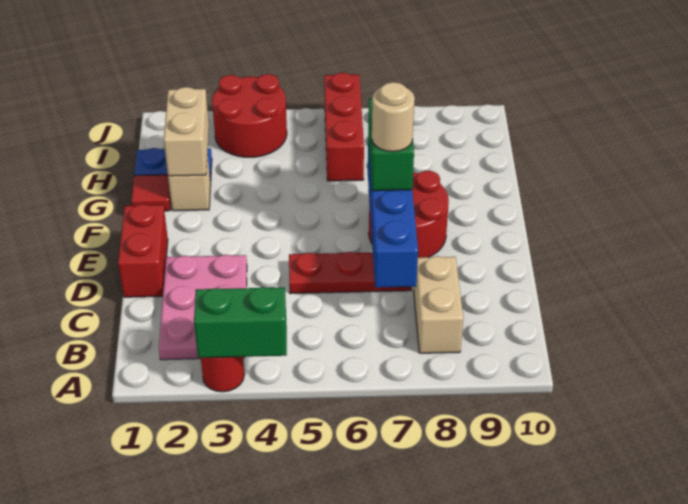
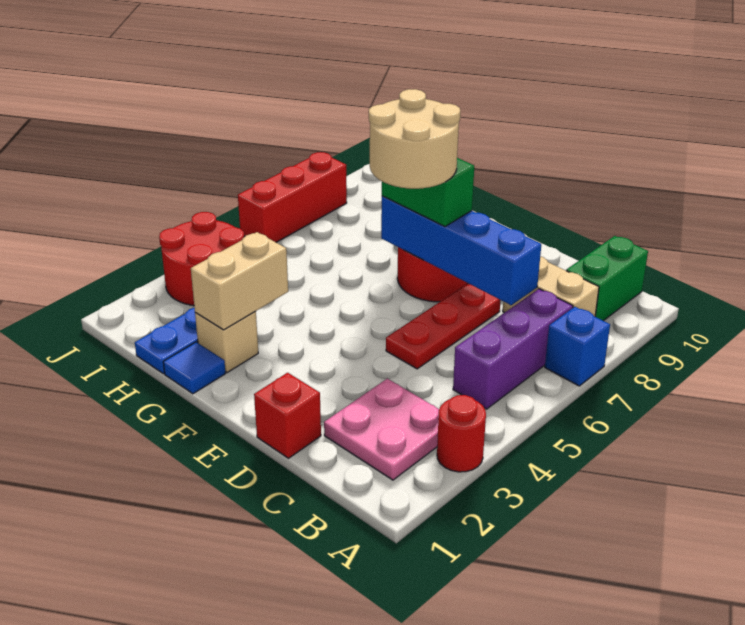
green brick A3:A4 level 2 -> green brick B9:B10 level 1
none -> blue brick A7 level 1
pink plate B2:D3 level 1 -> pink plate B2:C3 level 1
none -> purple brick B5:B7 level 1
red brick D1:E1 level 1 -> red brick D1 level 1
tan round brick E7 level 4 -> tan round brick E6:F7 level 4
red tile G1 level 1 -> blue tile G1 level 1
tan brick G2:H2 level 2 -> tan brick G2:G3 level 2
red brick H6:J6 level 1 -> red brick J6:J8 level 1

